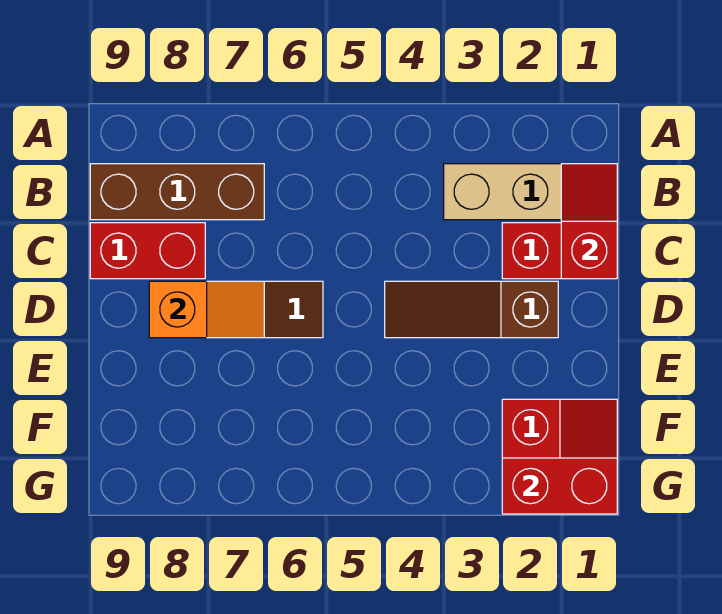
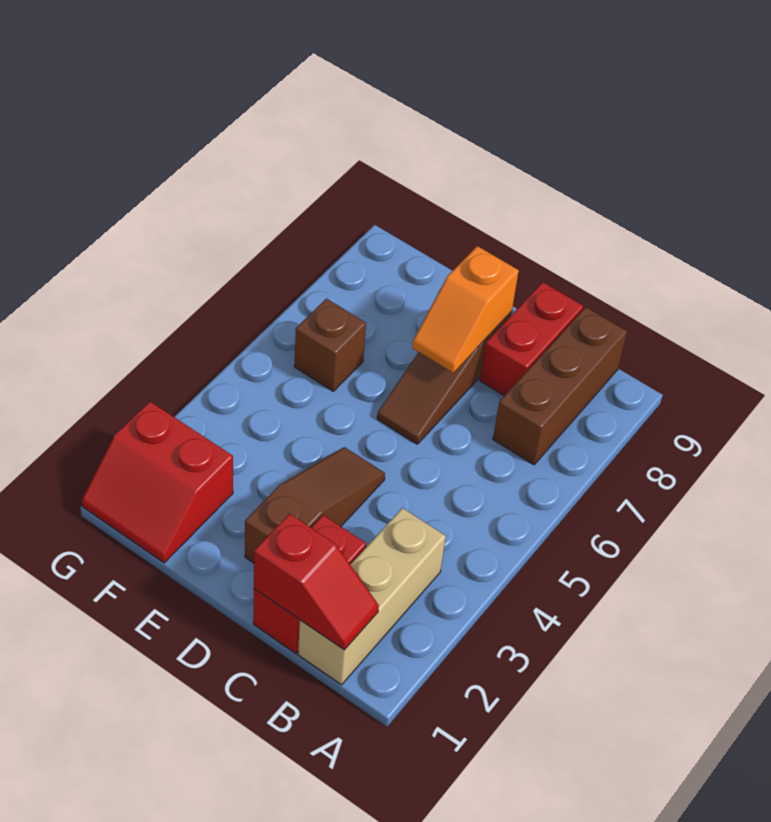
none -> brown brick F6 level 1
red brick G1:G2 level 2 -> none

